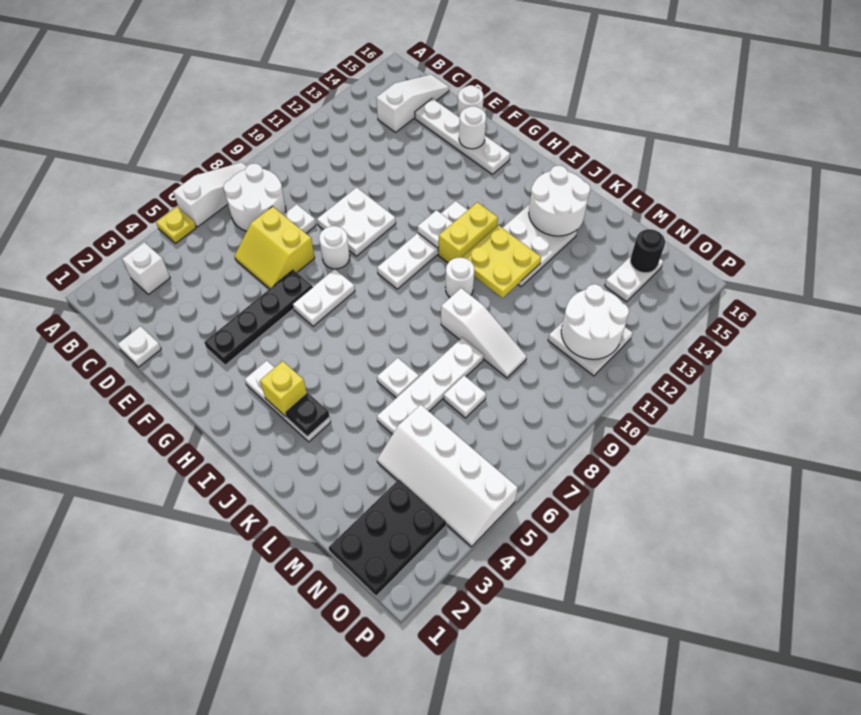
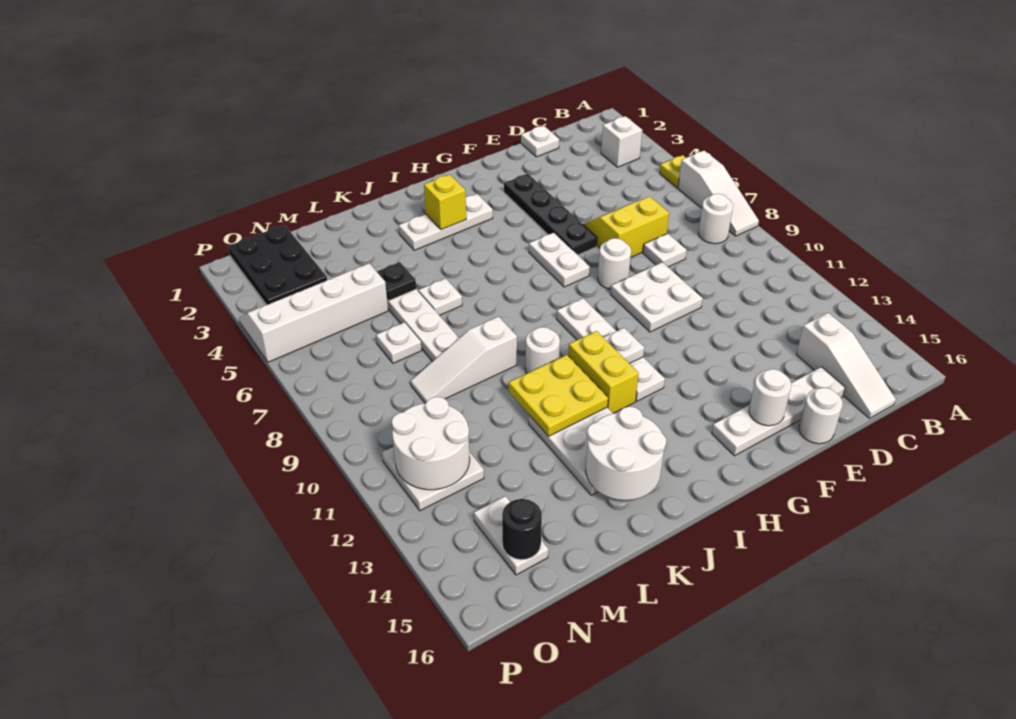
white round brick B7:C8 level 1 -> white round brick B8 level 1
black plate J3 level 2 -> black plate L5 level 2

